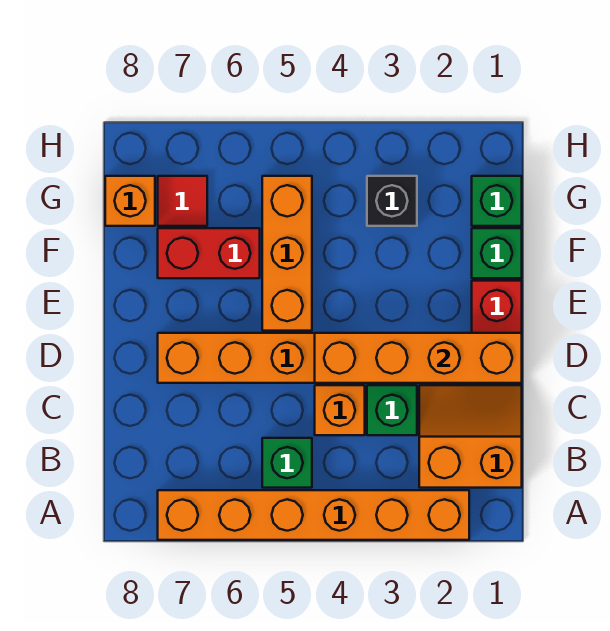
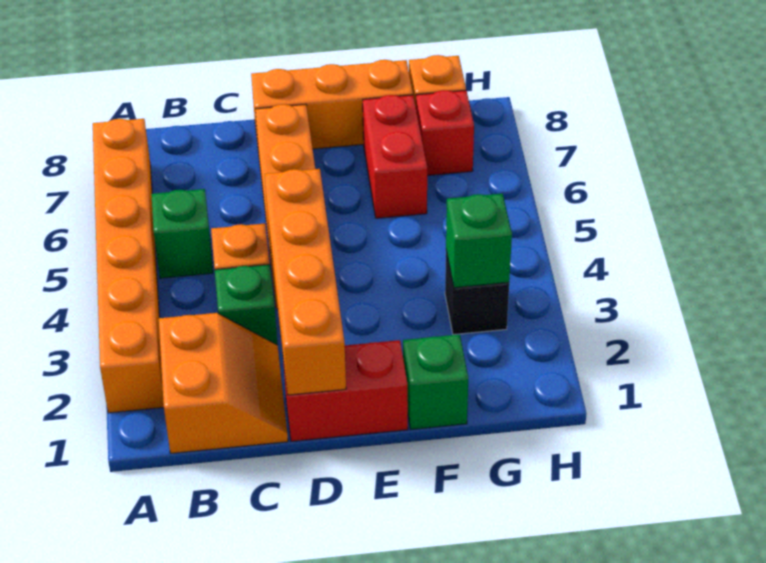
orange brick E5:G5 level 1 -> orange brick D8:F8 level 1
green brick G1 level 1 -> green brick G3 level 2
red tile G7 level 1 -> red brick G7 level 1

